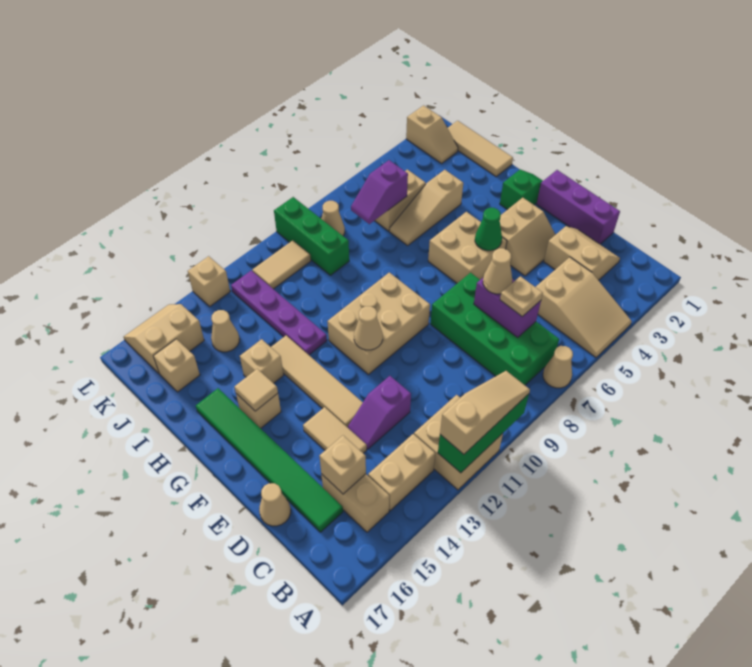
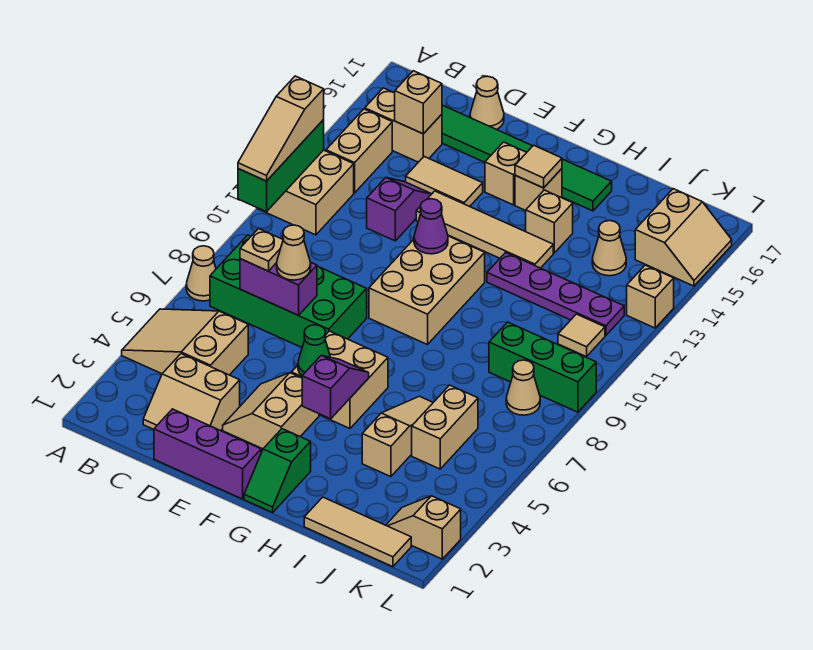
tan cone F11 level 2 -> purple cone F11 level 2
purple slope J6:J7 level 2 top 6 -> purple slope G4:G5 level 2 top 4
tan brick J16 level 1 -> tan brick F15 level 1
tan tile K10:K11 level 1 -> tan tile K11 level 1

